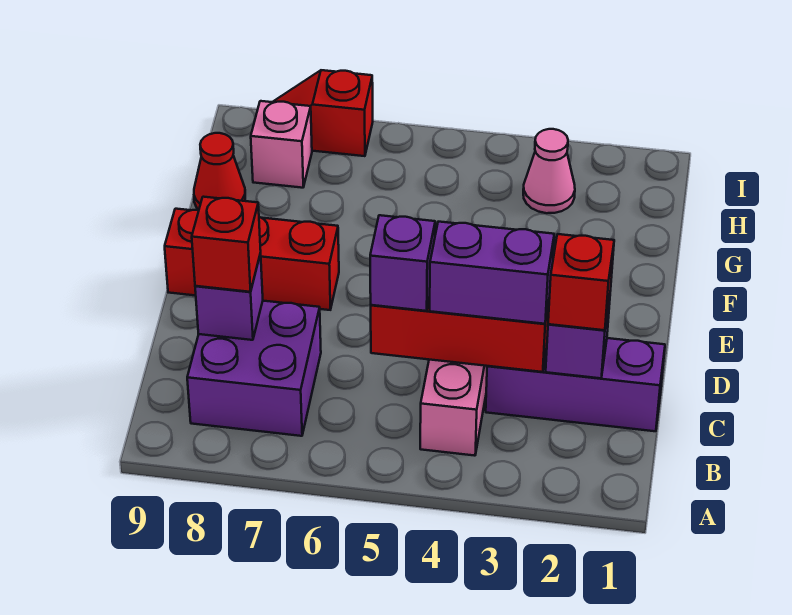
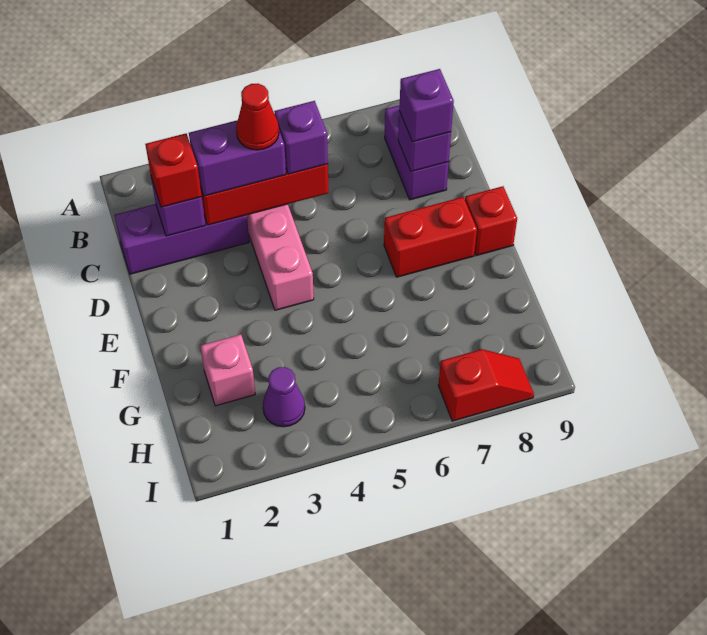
purple brick B7:C8 level 1 -> purple brick B8:C8 level 1
red brick C8 level 3 -> purple brick C8 level 3
red cone G9 level 1 -> red cone C4 level 4
pink cone H3 level 1 -> purple cone H3 level 1
pink brick H8 level 1 -> pink brick G2 level 1

